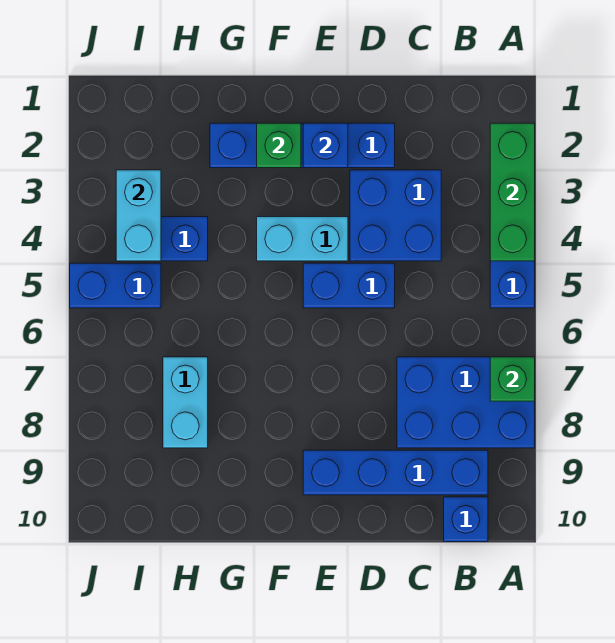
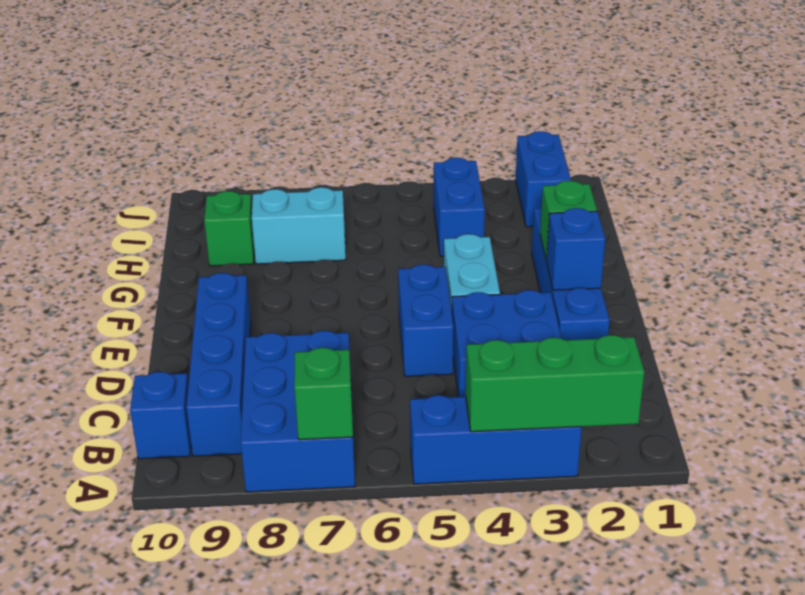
none -> green brick H9 level 1
cyan brick I3:I4 level 2 -> none
blue brick I5:J5 level 1 -> blue brick I2:J2 level 1

